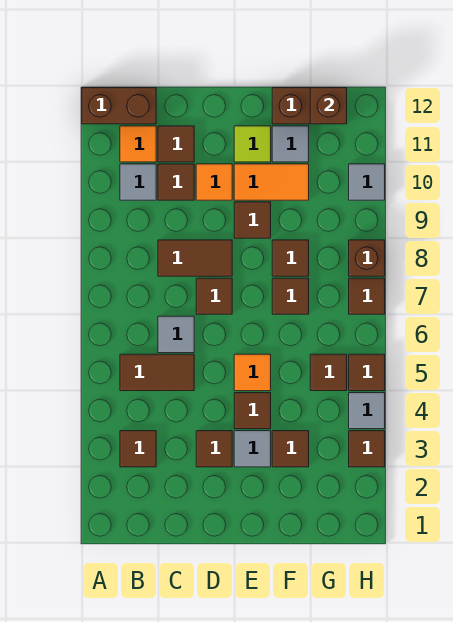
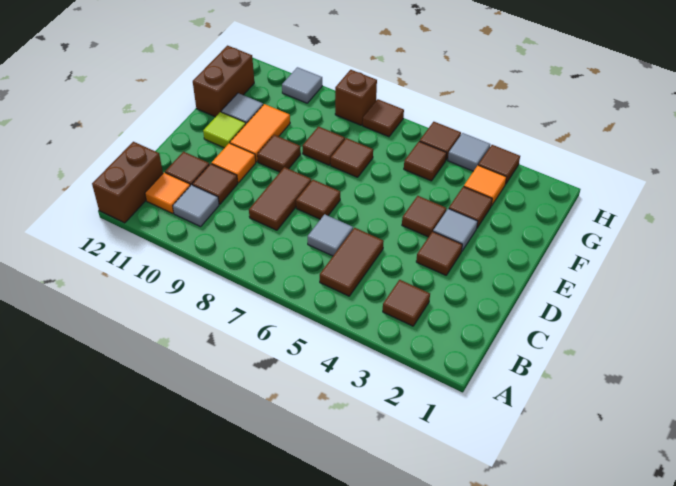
orange tile E5 level 1 -> orange tile G3 level 1
brown brick G12 level 2 -> none

